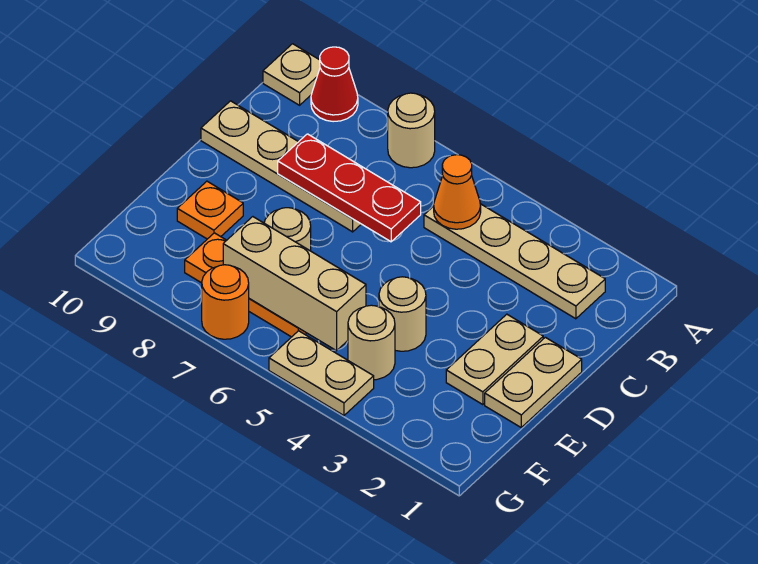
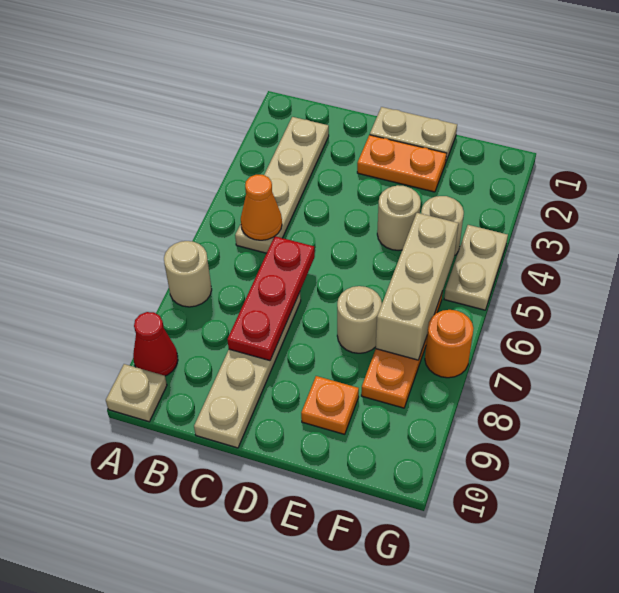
tan plate D2:E2 level 1 -> orange plate D2:E2 level 1

